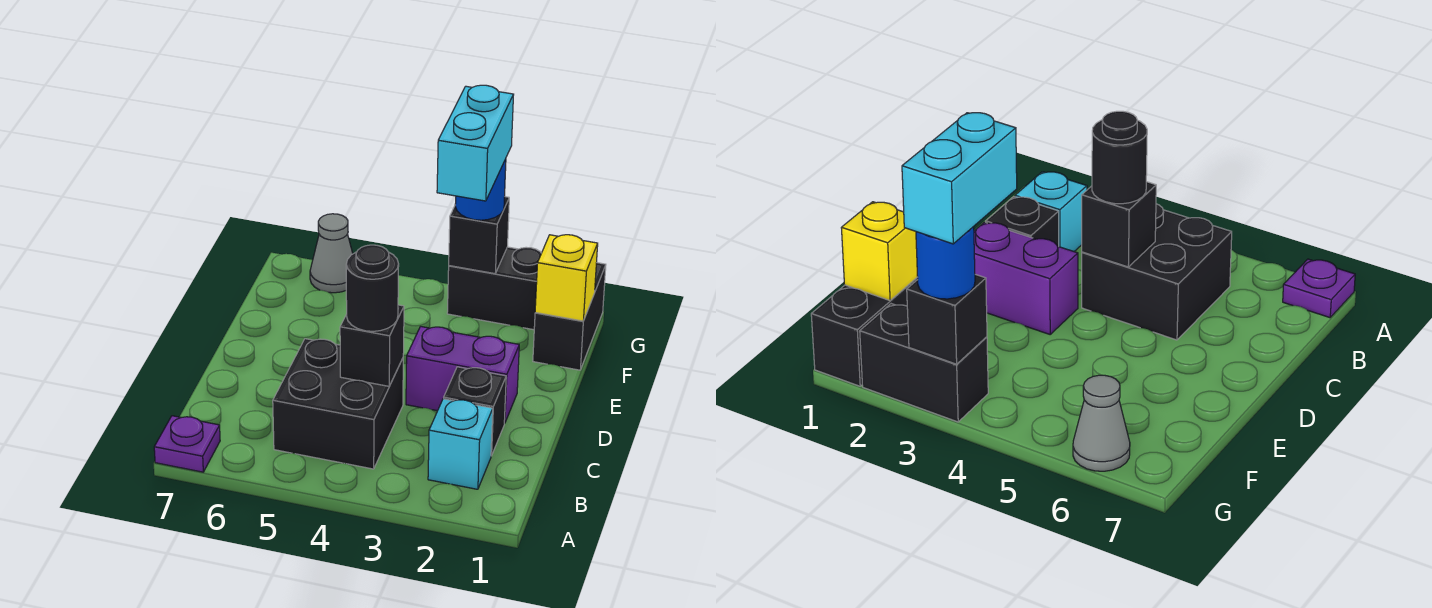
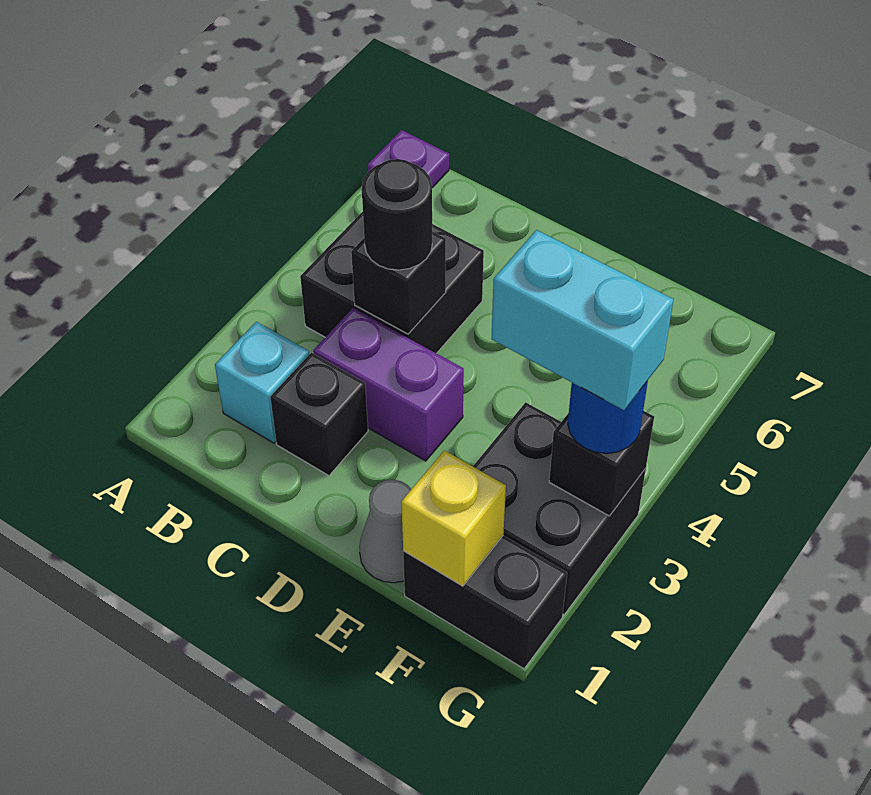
purple brick D2:D3 level 1 -> purple brick C3:D3 level 1
black brick G2:G3 level 1 -> black brick F2:G3 level 1
grey cone G6 level 1 -> grey cone E1 level 1

